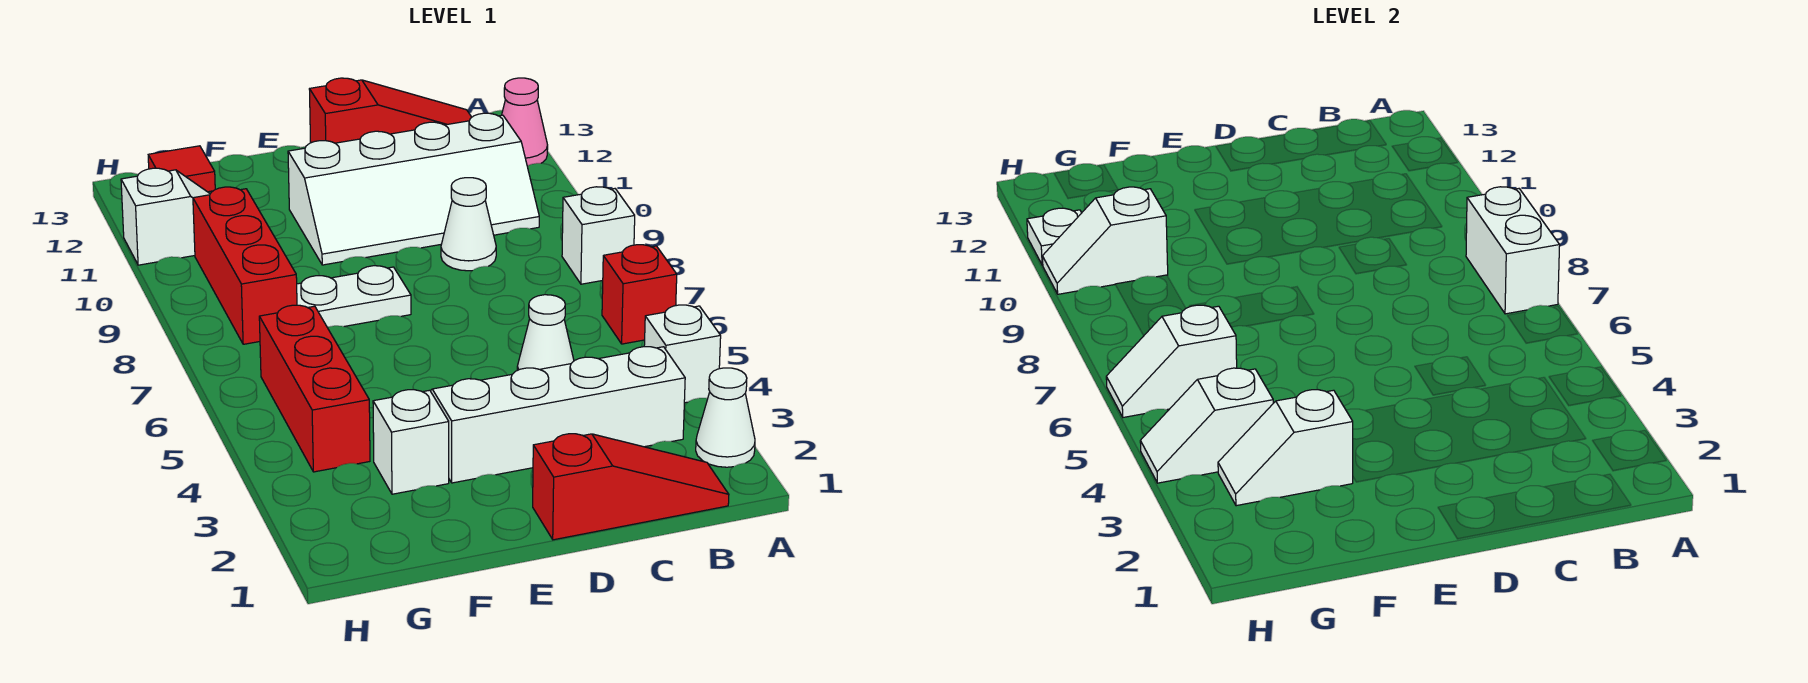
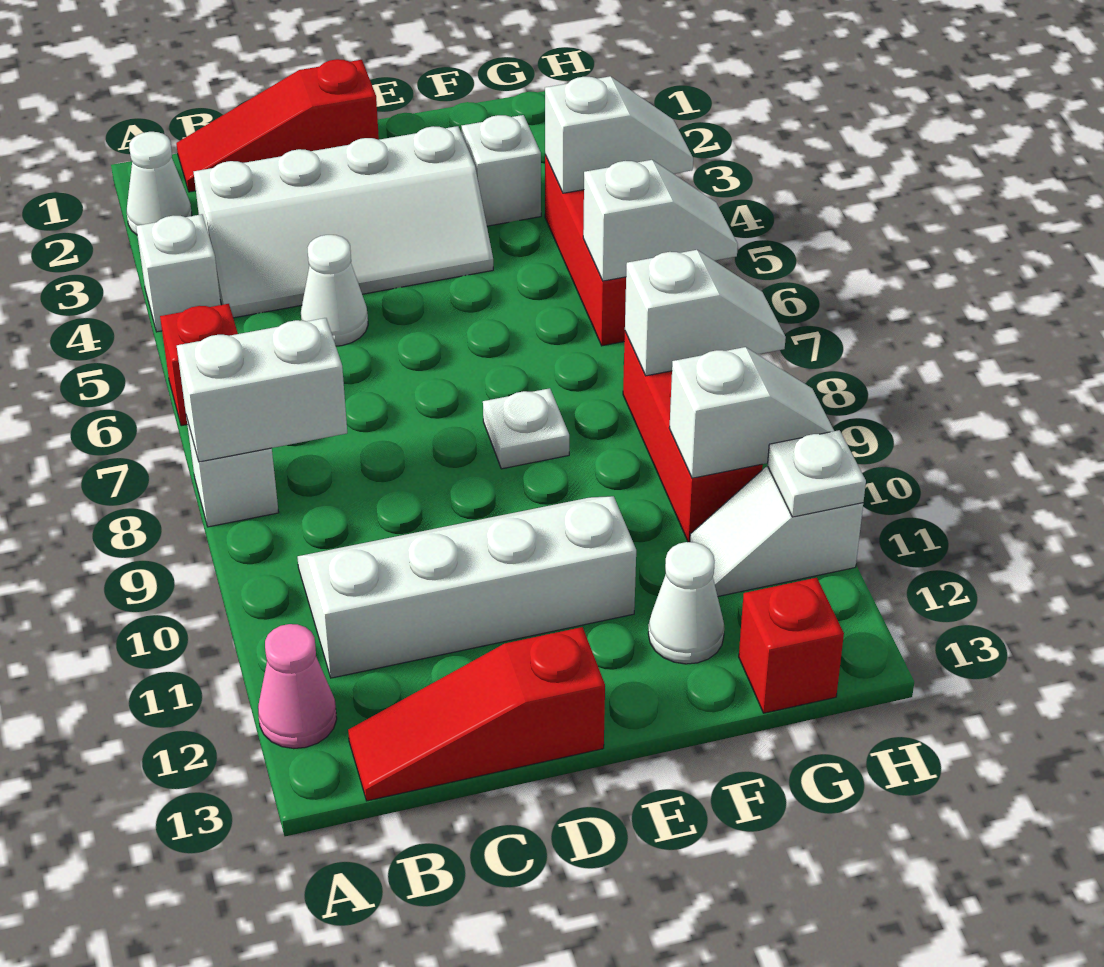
white brick A7:A8 level 2 -> white brick A8:B8 level 2
white cone C9 level 1 -> white cone F12 level 1
white plate E8:F8 level 1 -> white plate E8 level 1
white slope F3:G3 level 2 top F -> white slope G8:H8 level 2 top G
red tile G13 level 1 -> red brick G13 level 1

